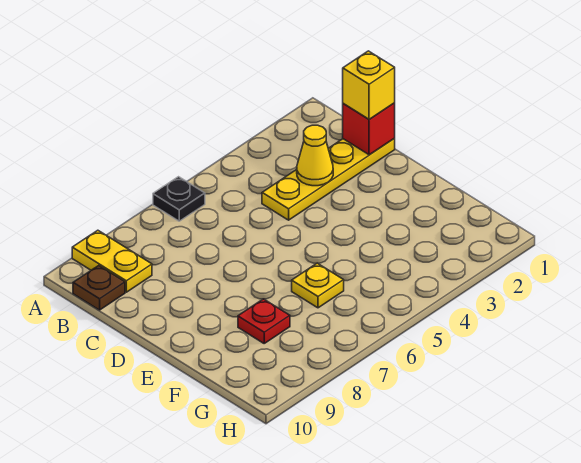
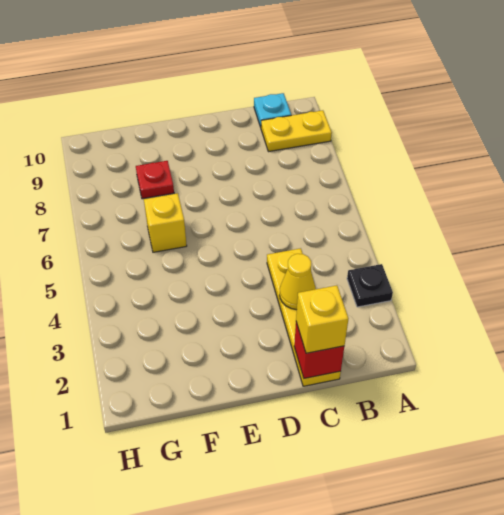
black plate A6 level 1 -> black plate A3 level 1
brown plate B10 level 1 -> cyan plate B10 level 1
yellow plate F6 level 1 -> yellow brick F6 level 1

